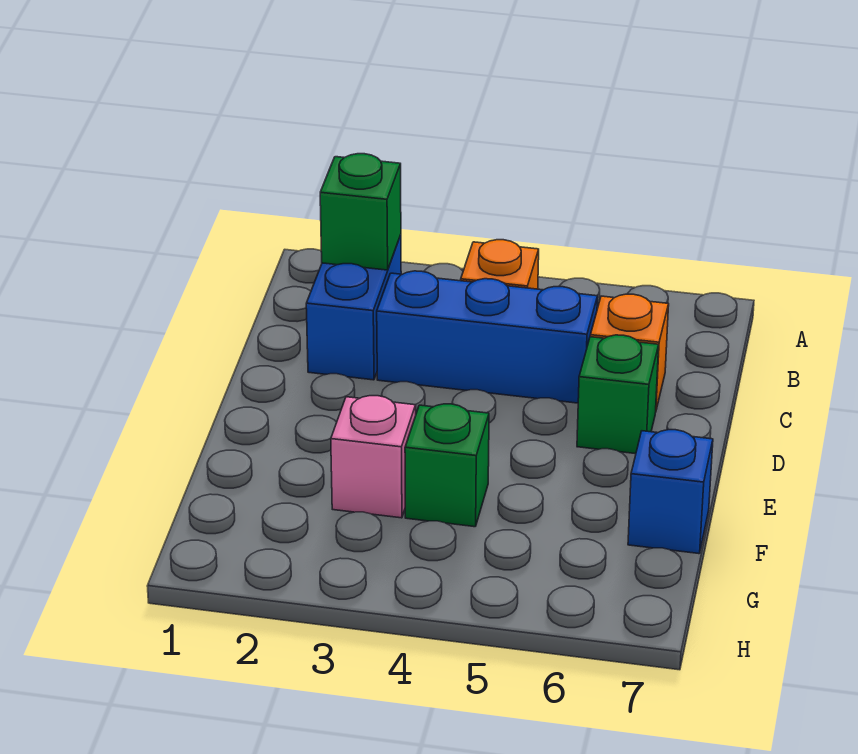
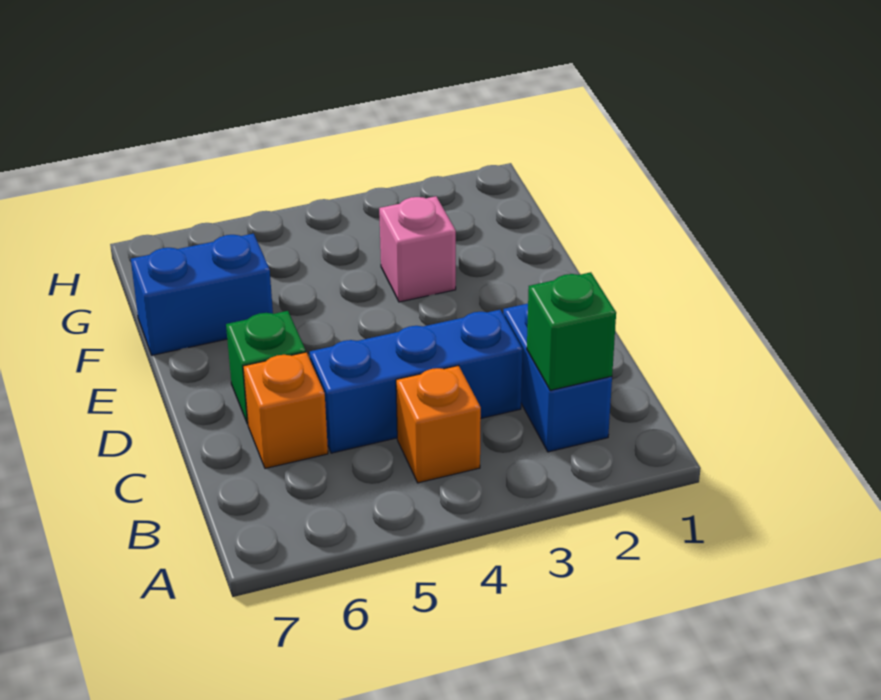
green brick F4 level 1 -> none
blue brick F7 level 1 -> blue brick F6:F7 level 1

